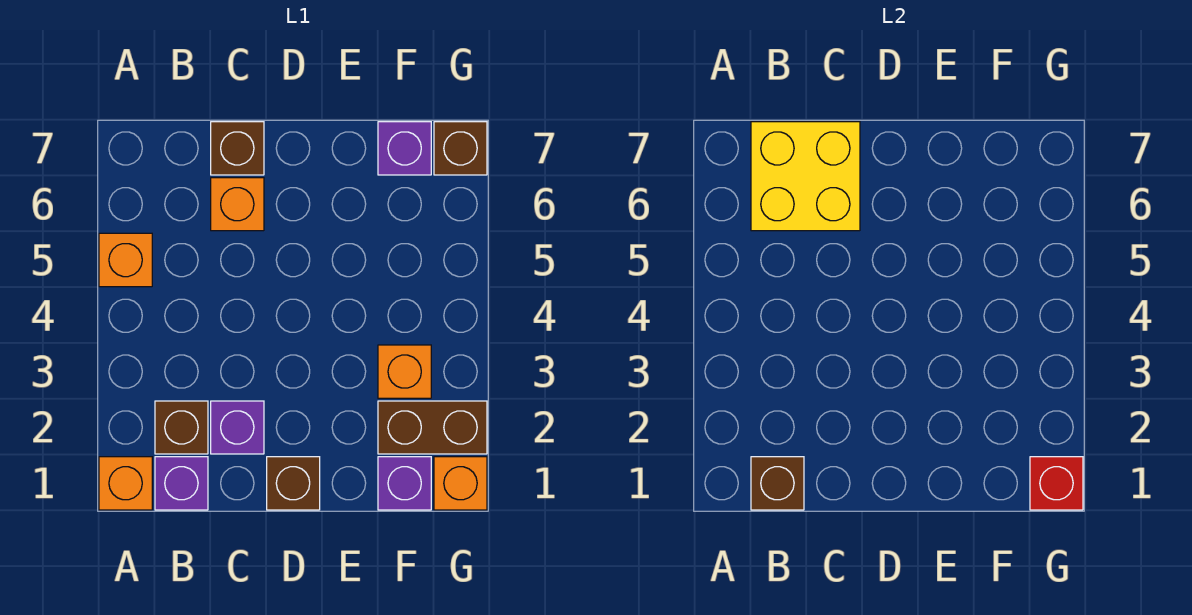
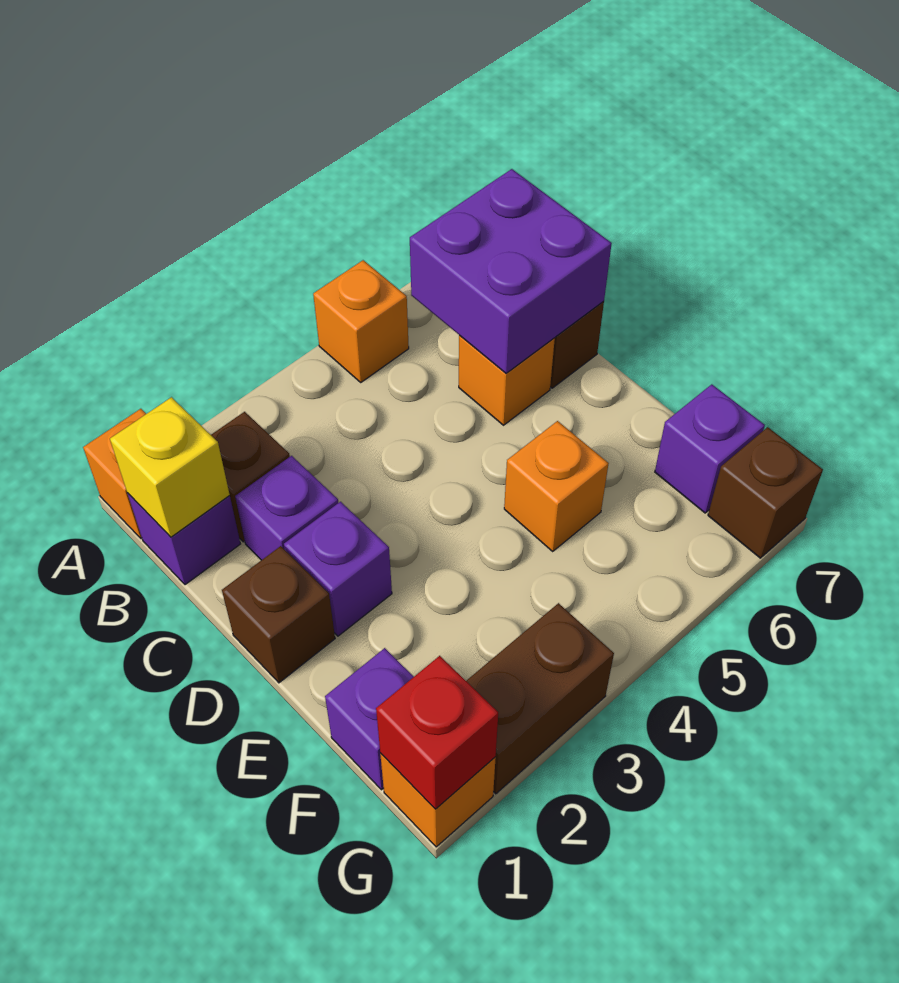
brown brick B1 level 2 -> yellow brick B1 level 2
yellow brick B6:C7 level 2 -> purple brick B6:C7 level 2
none -> purple brick D2 level 1
brown brick F2:G2 level 1 -> brown brick G2:G3 level 1
orange brick F3 level 1 -> orange brick E5 level 1

